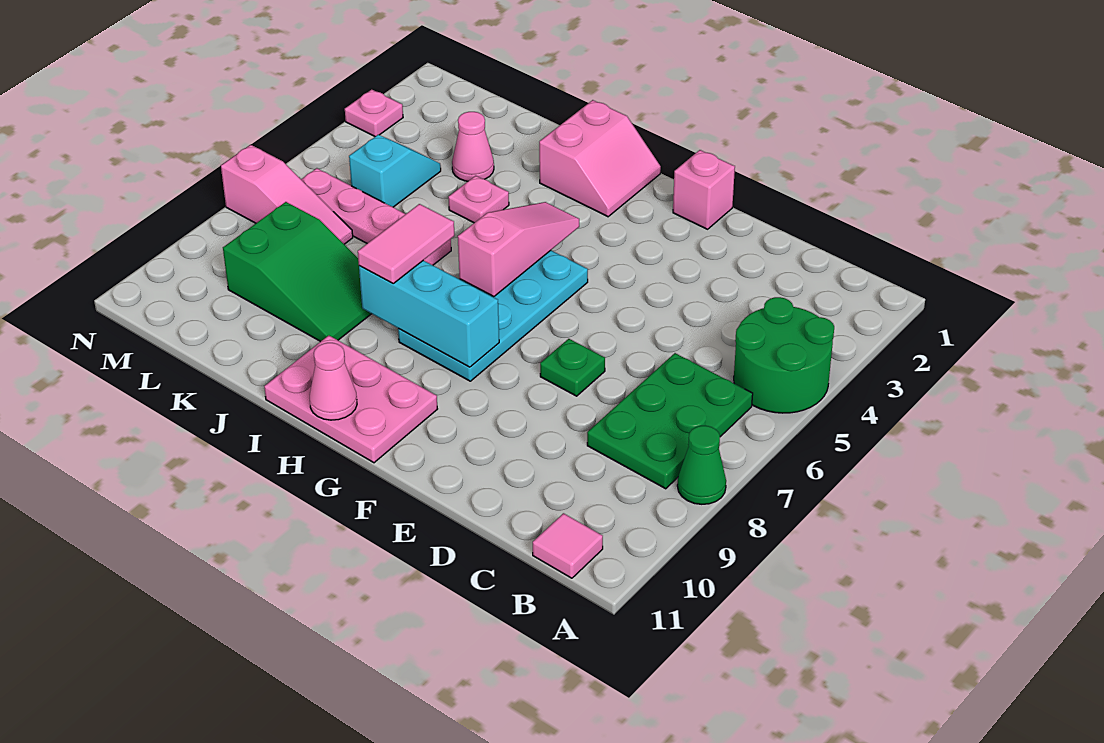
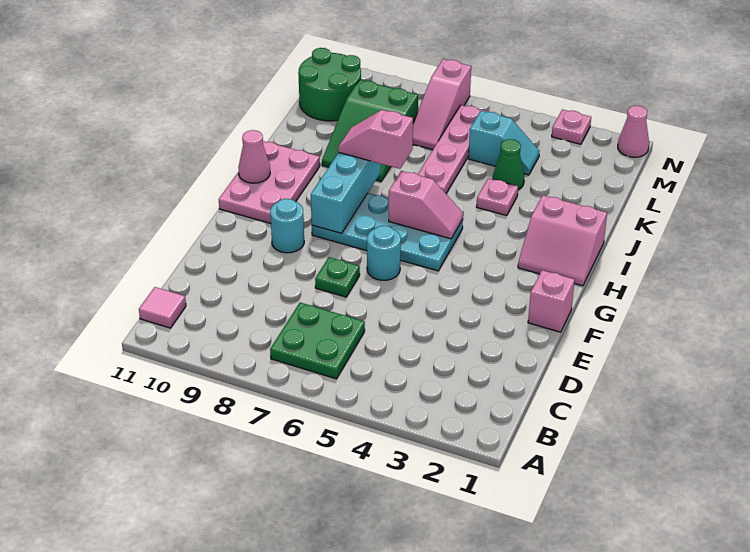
green round brick A4:B5 level 1 -> green round brick L10:M11 level 1
green cone A8 level 1 -> green cone K4 level 1
green plate B6:C8 level 1 -> green plate B6:C7 level 1
none -> cyan round brick F6 level 1
none -> cyan round brick F9 level 1
pink slope H4:H6 level 2 top 6 -> pink slope H5:H6 level 2 top 6
pink tile I7:I8 level 3 -> pink slope I7:I8 level 3 top 7
pink cone K3 level 1 -> pink cone N1 level 1

